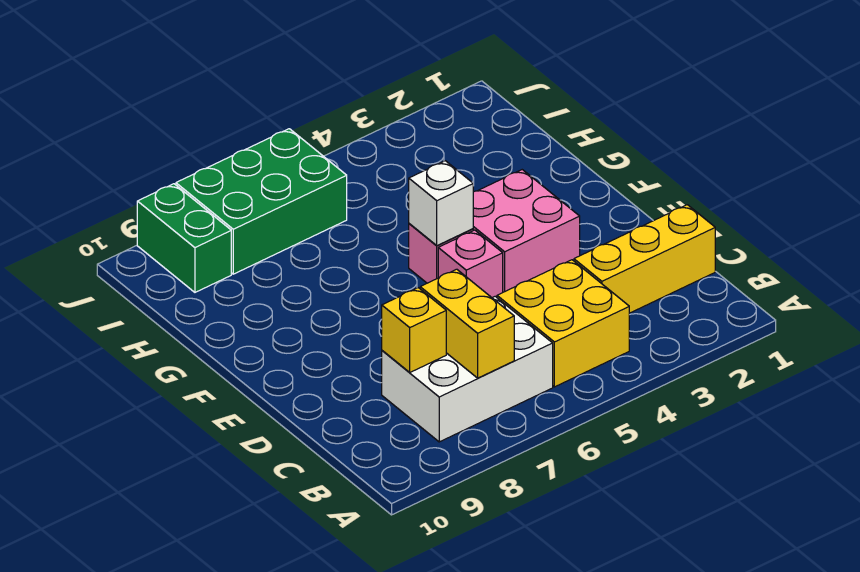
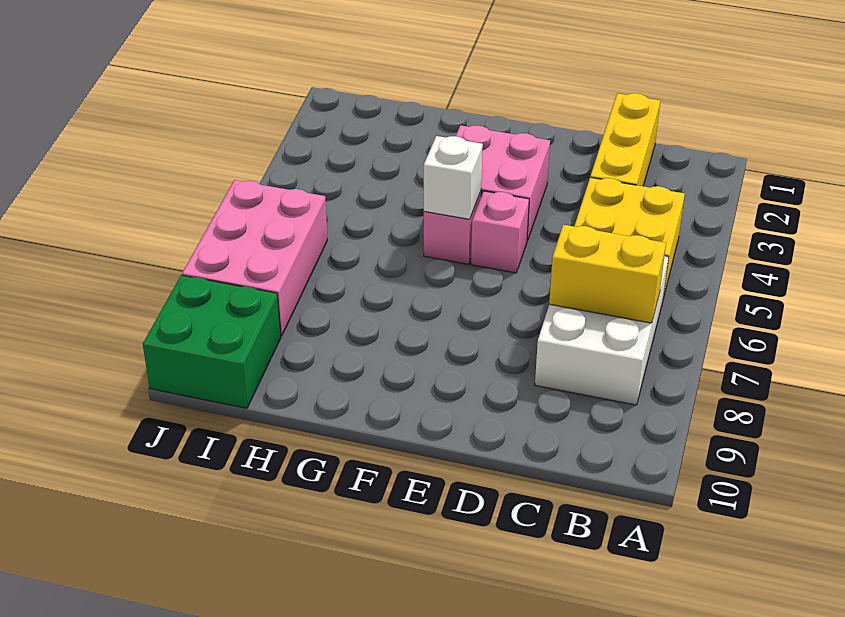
yellow brick C8 level 2 -> none
green brick I6:J8 level 1 -> pink brick I6:J8 level 1
green brick I9:J9 level 1 -> green brick I9:J10 level 1

